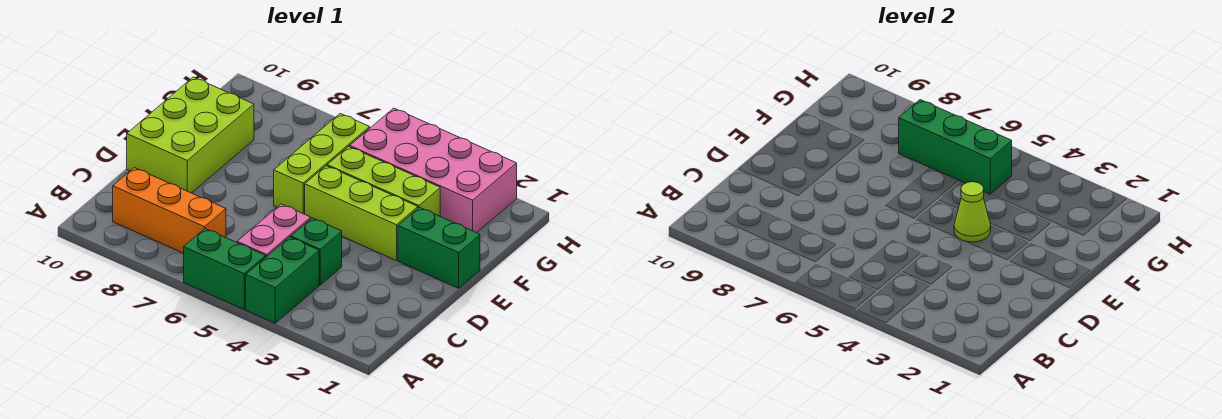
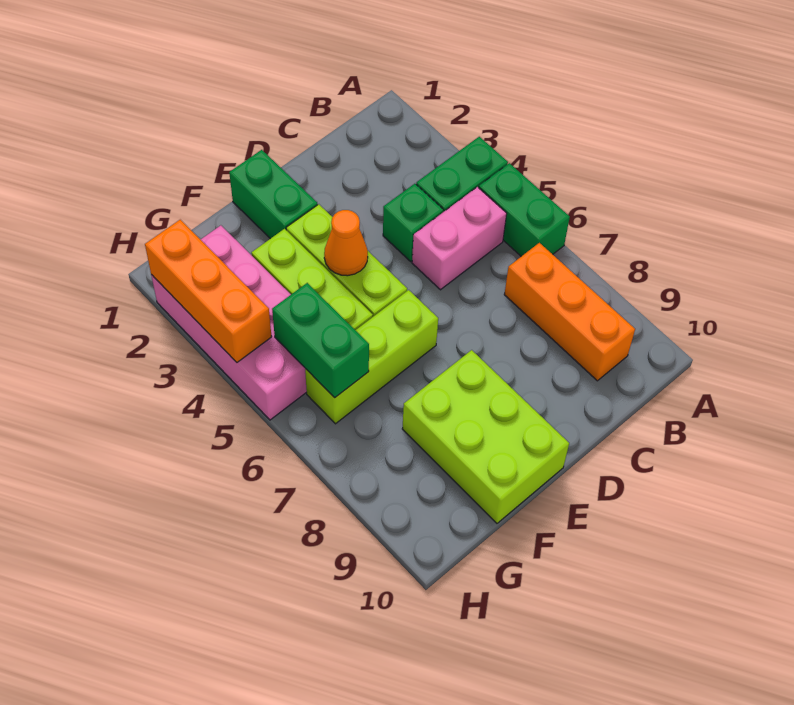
lime brick D9:F10 level 1 -> lime brick E8:F10 level 1
lime cone E4 level 2 -> orange cone E4 level 2
green brick G5:G7 level 2 -> green brick G5:G6 level 2
none -> orange brick H2:H4 level 2

